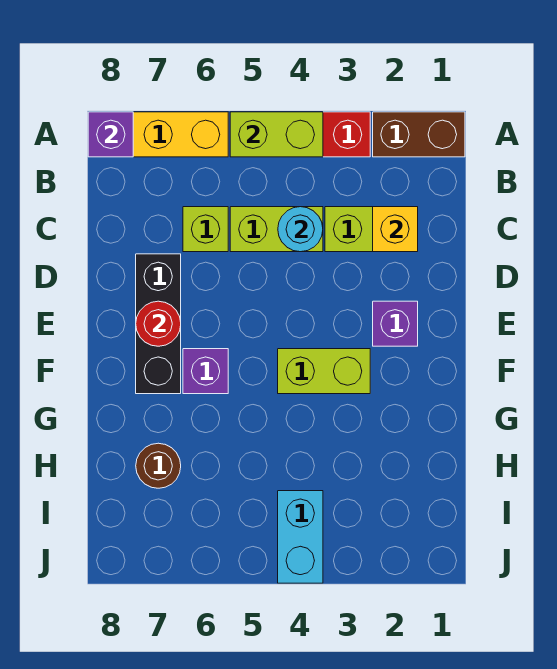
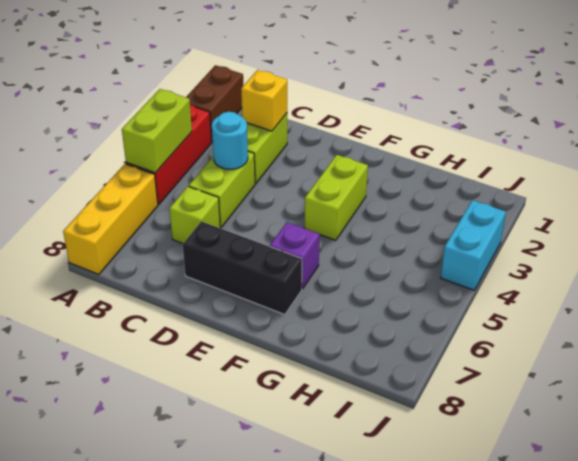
purple brick A8 level 2 -> none
purple brick E2 level 1 -> none
red round brick E7 level 2 -> none
brown round brick H7 level 1 -> none
cyan brick I4:J4 level 1 -> cyan brick J3:J4 level 1

